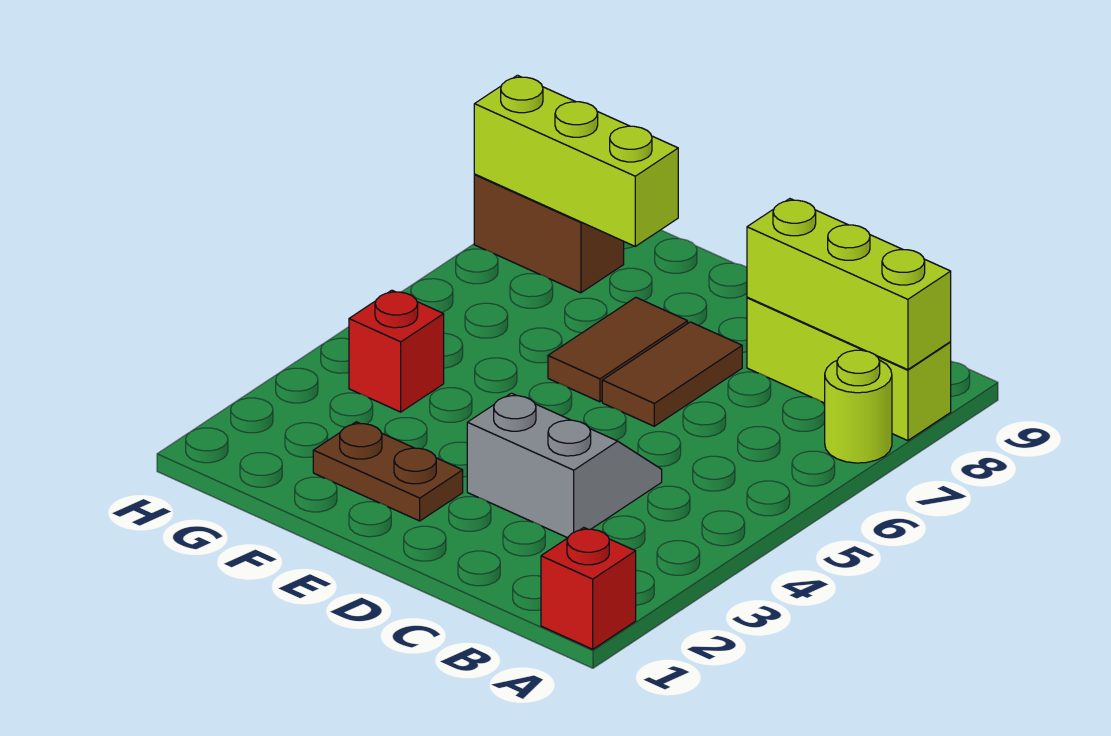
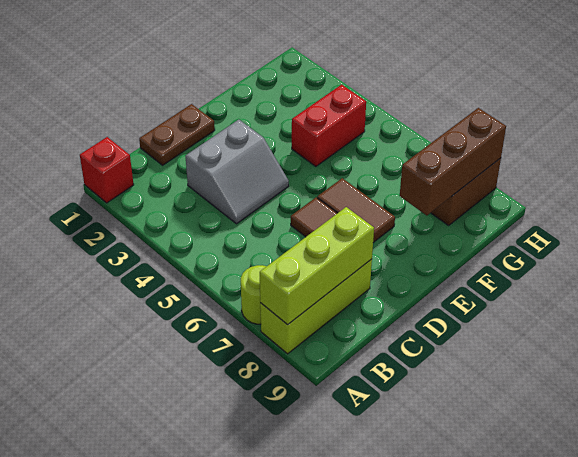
brown plate E2:F2 level 1 -> brown plate C1:D1 level 1
lime brick F8:H8 level 2 -> brown brick F8:H8 level 2
red brick G4 level 1 -> red brick F4:G4 level 1

